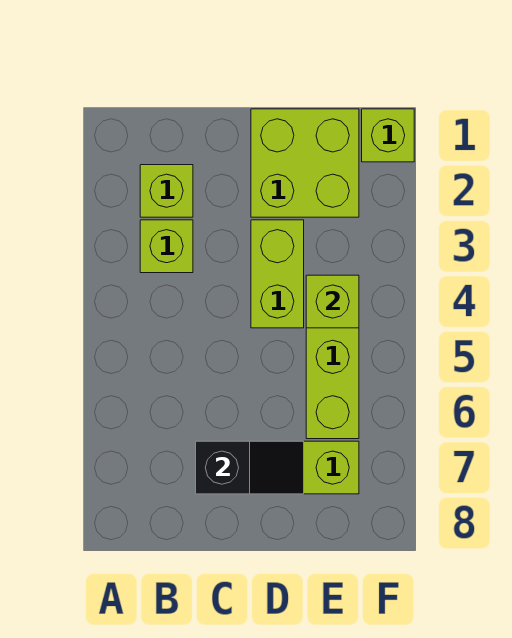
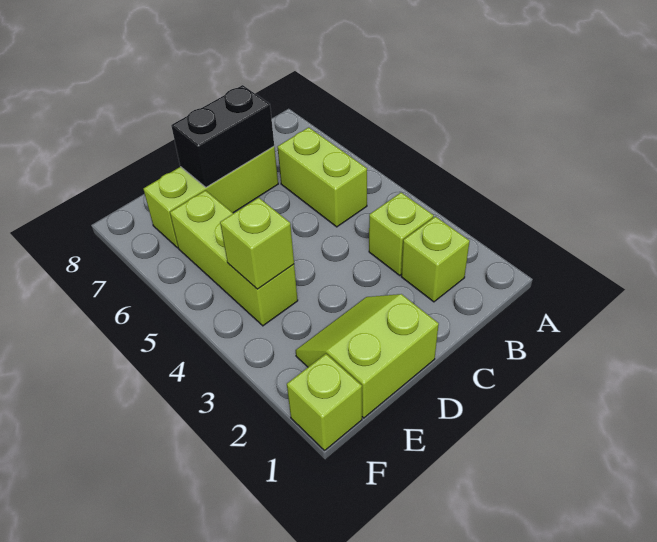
black slope C7:D7 level 2 top C -> black brick C7:D7 level 2
lime brick D1:E2 level 1 -> lime slope D1:E2 level 1 top 1
lime brick D3:D4 level 1 -> lime brick B5:B6 level 1

